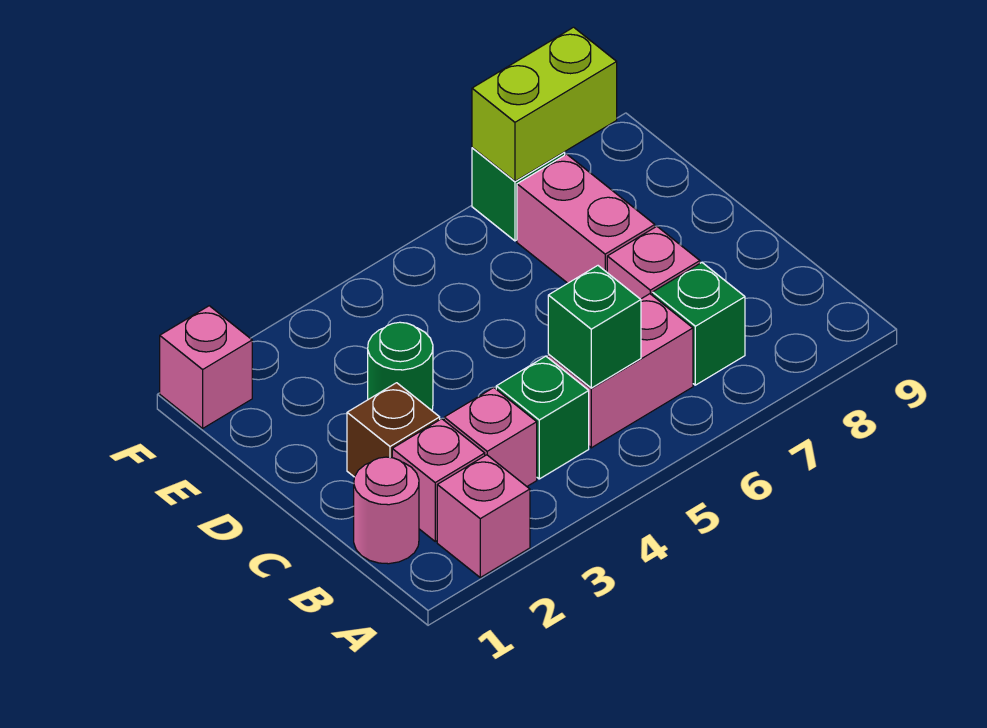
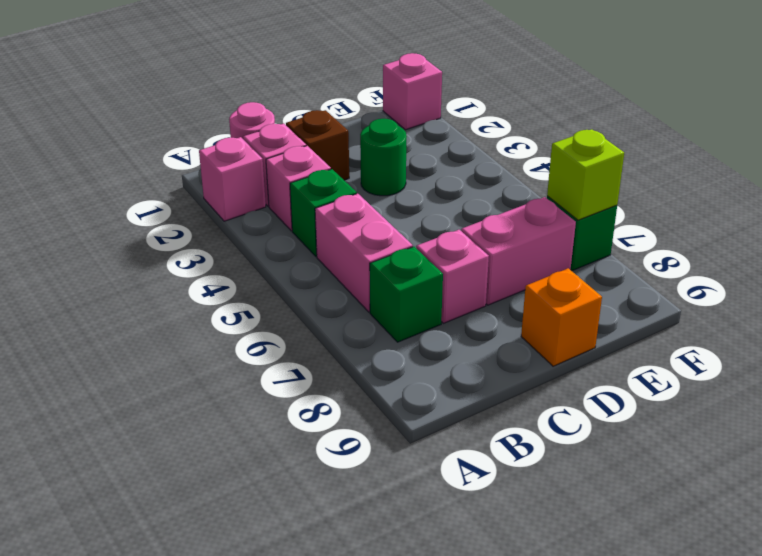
green brick B5 level 2 -> none
none -> orange brick D9 level 1
lime brick F7:F8 level 2 -> lime brick F7 level 2

